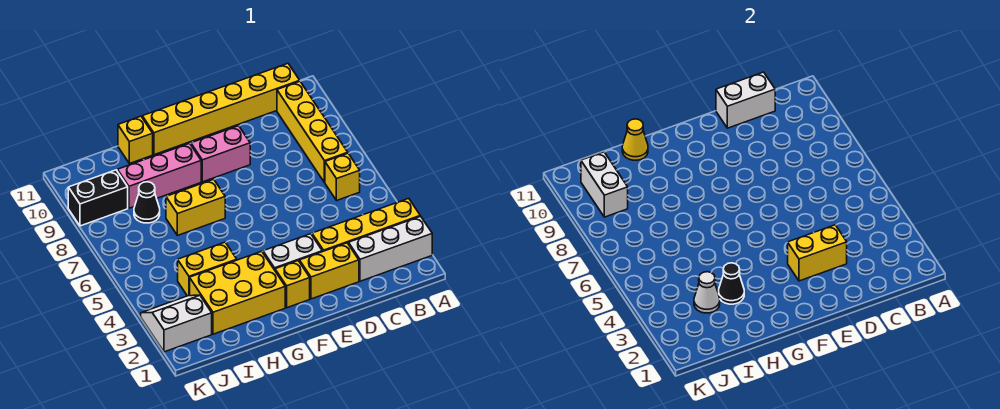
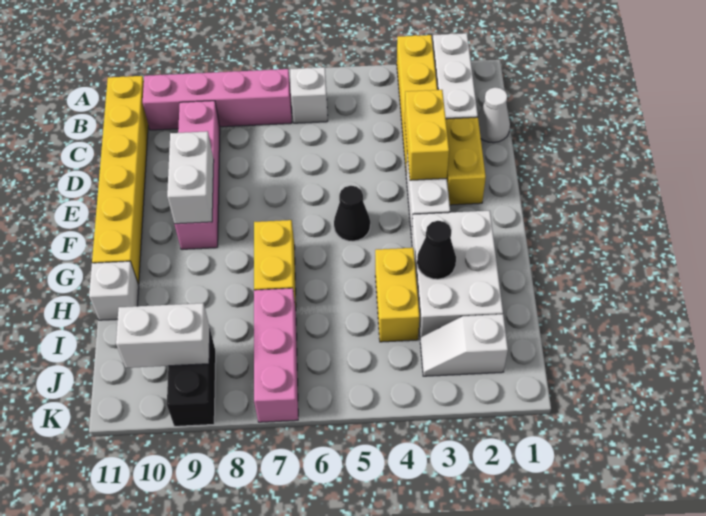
yellow brick B6 level 1 -> white brick B6 level 1
yellow brick B7:B10 level 1 -> pink brick B7:B10 level 1
white brick C11:D11 level 2 -> white brick E9:F9 level 2
pink brick E9:F9 level 1 -> pink brick C9:F9 level 1
yellow brick F2 level 1 -> none
yellow brick G2:I3 level 1 -> white brick G2:I3 level 1
pink brick G9:I9 level 1 -> pink brick I7:K7 level 1
yellow brick H11 level 1 -> white brick H11 level 1
yellow cone H11 level 2 -> none
white cone I3 level 2 -> white cone C1 level 1
black cone I8 level 1 -> black cone F5 level 1
white slope J2:K3 level 1 top 2 -> white slope J2:J3 level 1 top 2

